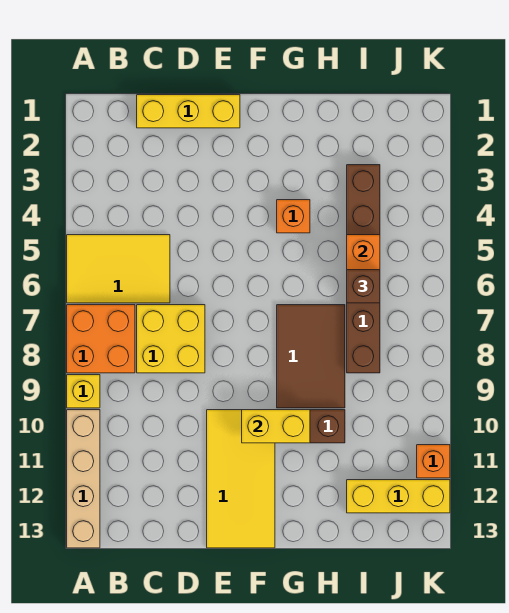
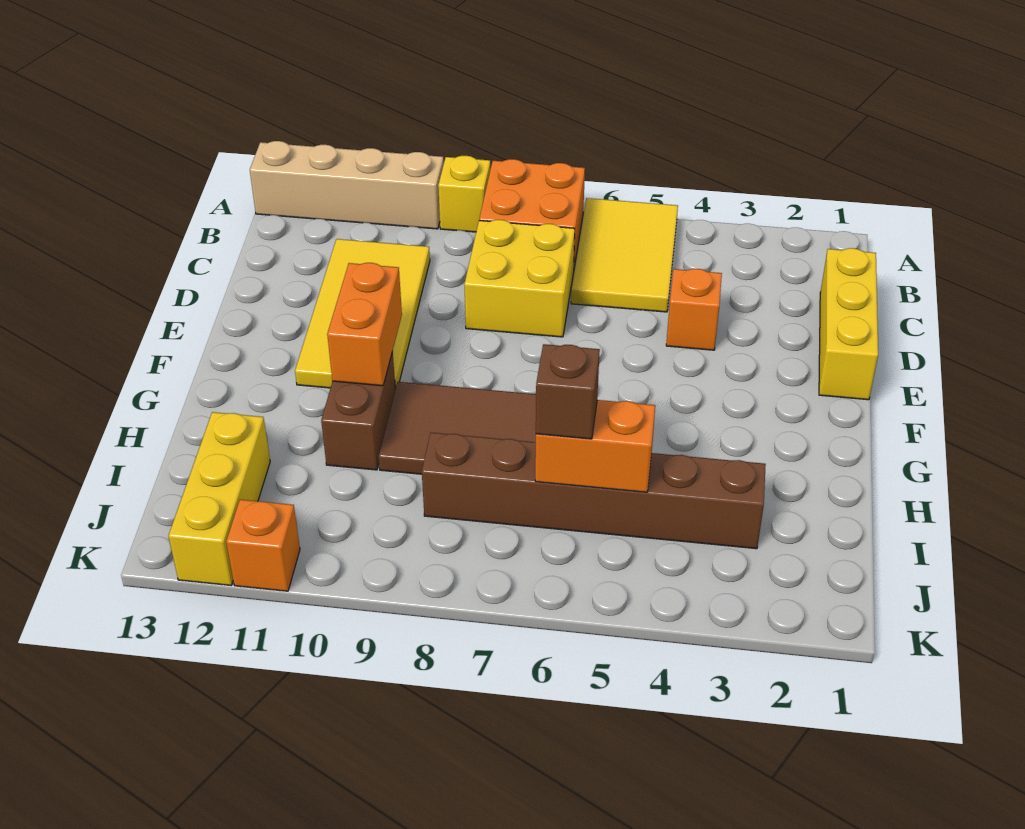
yellow tile E10:F13 level 1 -> yellow tile C10:F11 level 1
yellow brick F10:G10 level 2 -> orange brick F10:G10 level 2
orange brick G4 level 1 -> orange brick D4 level 1

